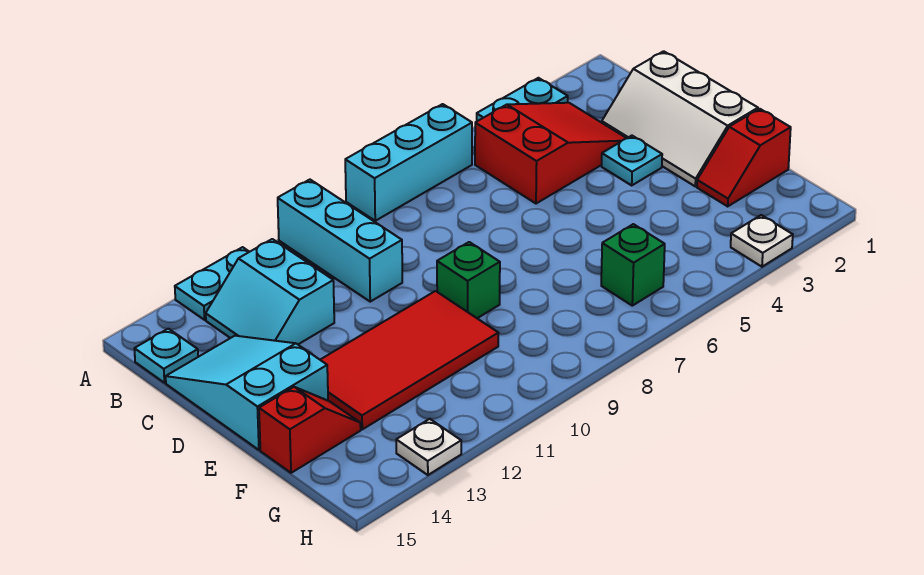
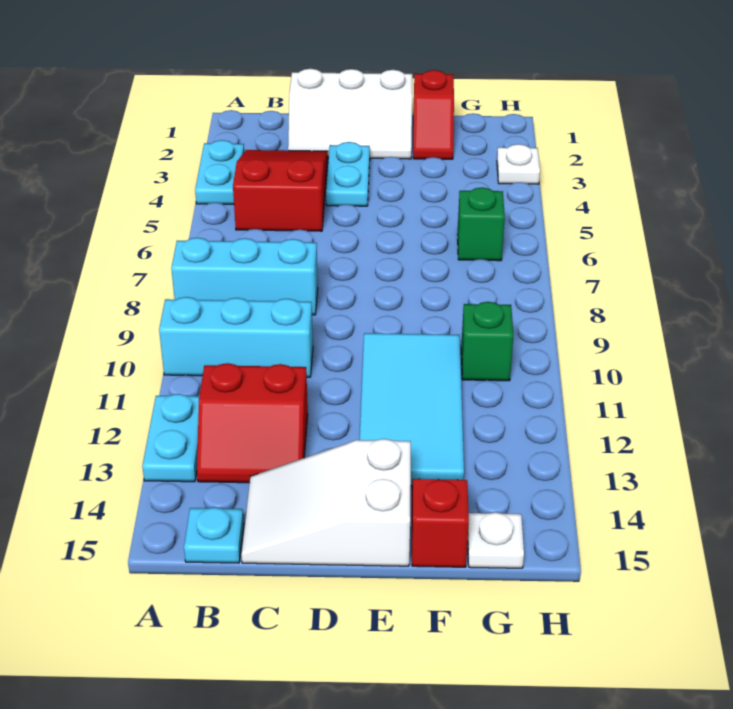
cyan brick A6:A8 level 1 -> cyan brick A8:C8 level 1
cyan slope B12:C13 level 1 top 12 -> red slope B12:C13 level 1 top 12
cyan slope C14:E15 level 1 top E -> white slope C14:E15 level 1 top E
cyan plate D3 level 1 -> cyan plate D3:D4 level 1
green brick E9 level 1 -> green brick G10 level 1
red tile E10:F13 level 1 -> cyan tile E10:F13 level 1
white plate H13 level 1 -> white plate G15 level 1

